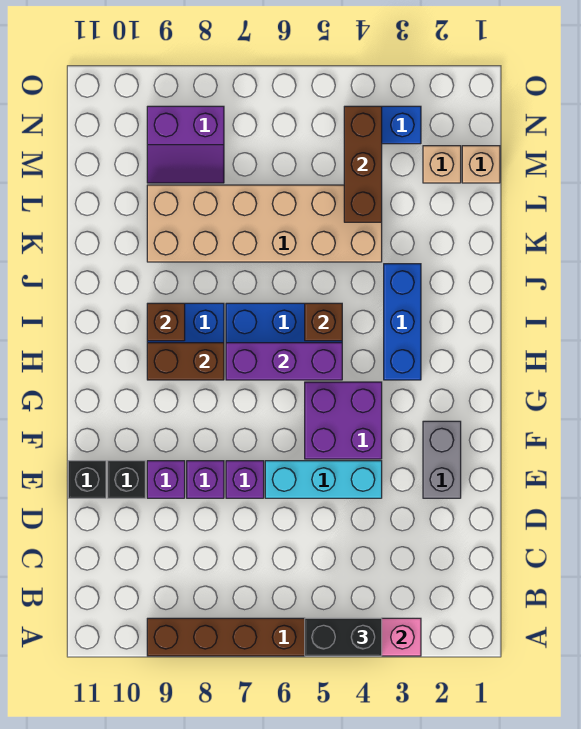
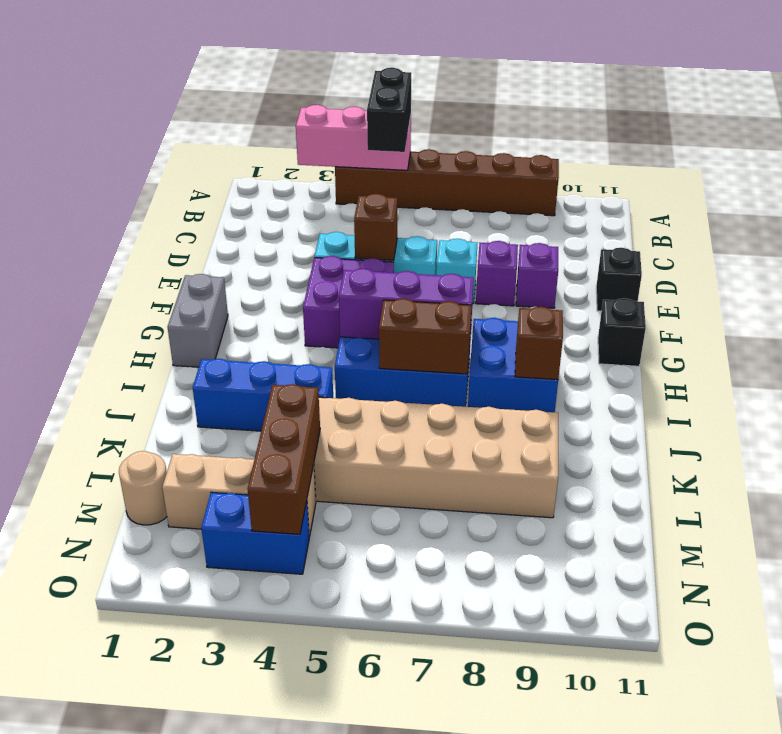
black brick A4:A5 level 3 -> black brick A5:B5 level 3
grey brick E2:F2 level 1 -> grey brick G1:H1 level 1
purple brick E7 level 1 -> cyan brick E7 level 1
black brick E10 level 1 -> black brick G11 level 1
blue brick H3:J3 level 1 -> blue brick J2:J4 level 1
brown brick H8:H9 level 2 -> brown brick I6:I7 level 2
brown brick I5 level 2 -> brown brick E5 level 2
tan brick M1 level 1 -> tan round brick M1 level 1
tan brick M2 level 1 -> tan brick M2:M4 level 1
purple slope M8:N9 level 1 top N -> none

